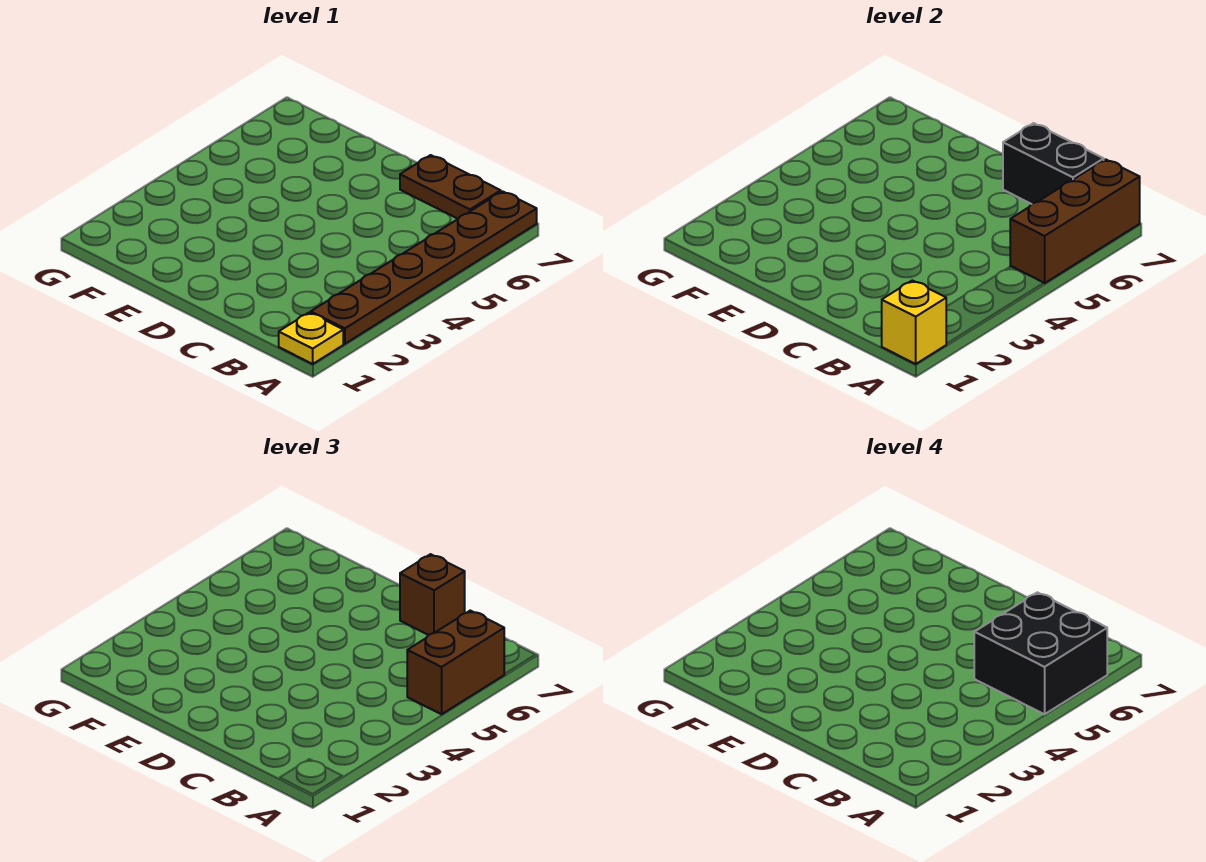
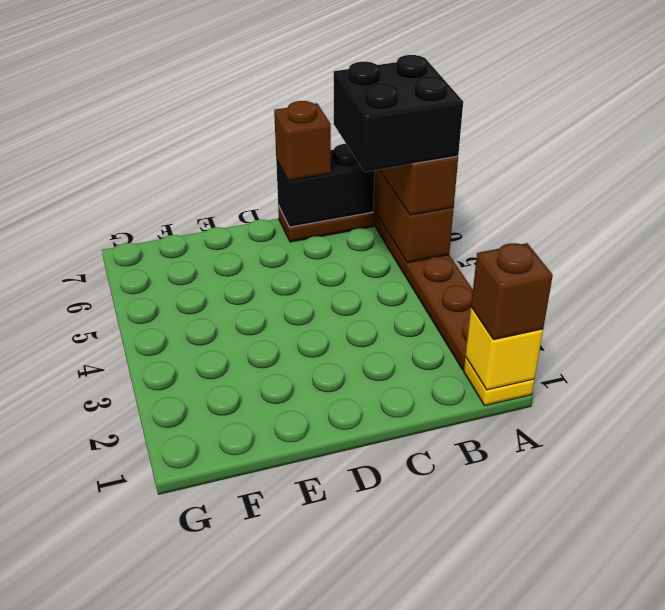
none -> brown brick A1 level 3

